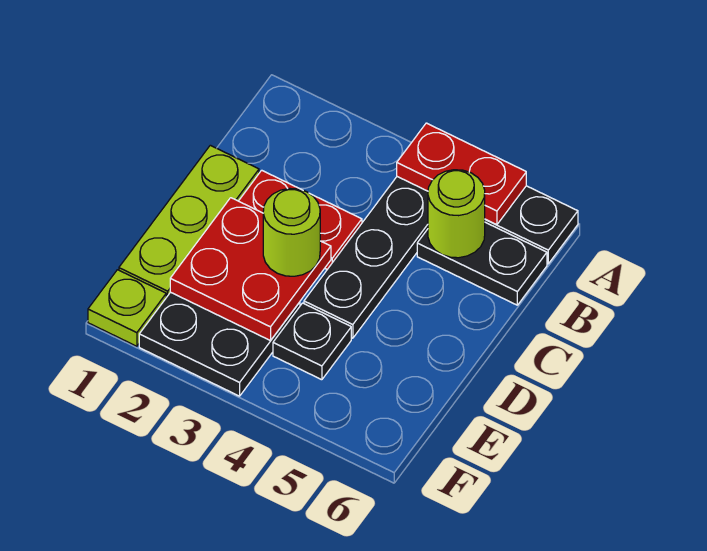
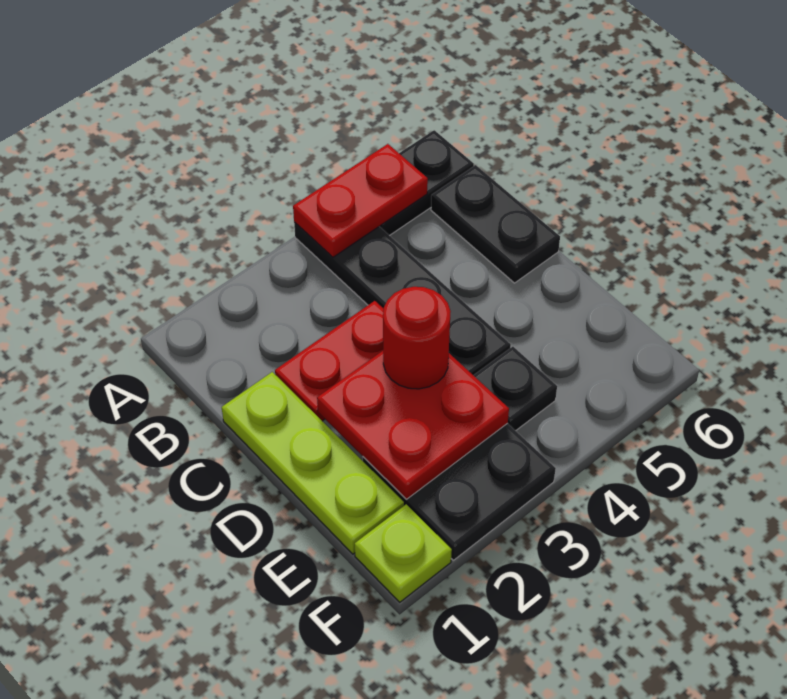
black plate B5:B6 level 1 -> black plate B6:C6 level 1
lime round brick B5 level 2 -> none
lime round brick D3 level 3 -> red round brick D3 level 3

